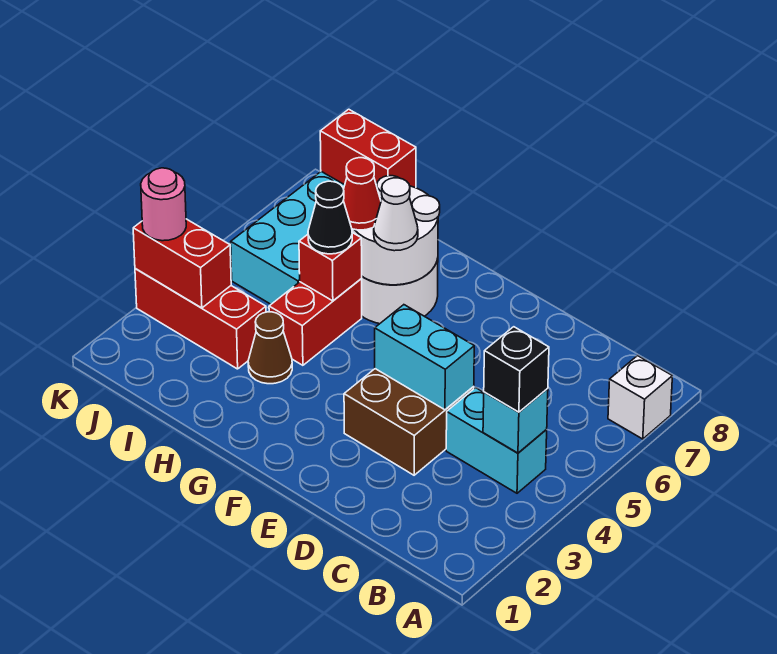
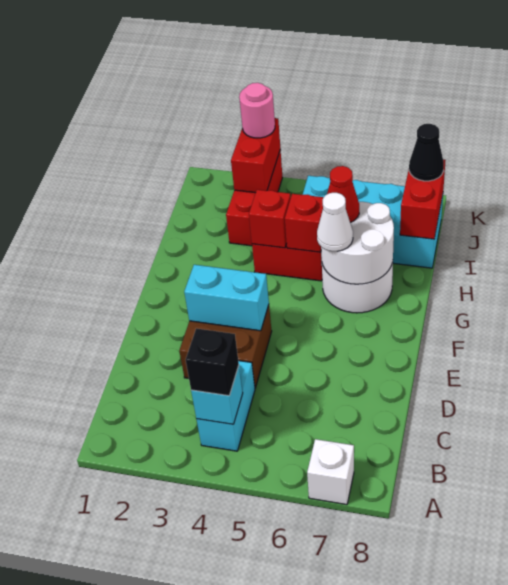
cyan brick D4:E4 level 2 -> cyan brick E3:E4 level 2
brown cone H3 level 1 -> none
none -> red brick H4 level 2
black cone H5 level 3 -> black cone J8 level 3

